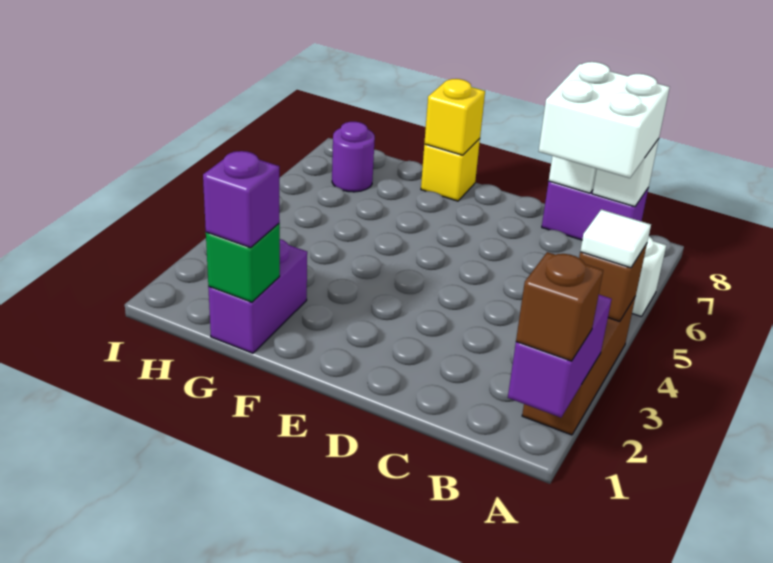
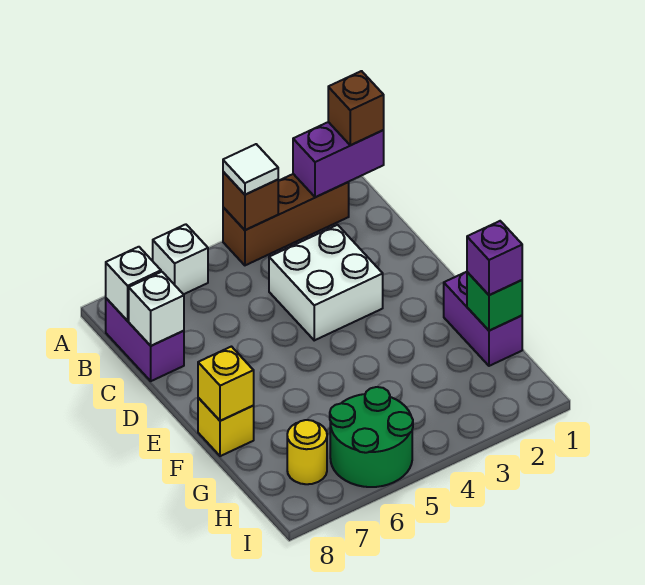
white brick B7:C8 level 3 -> white brick C3:D4 level 1
purple brick G1:G2 level 1 -> purple brick F1:G1 level 1
none -> green round brick H5:I6 level 1
purple round brick H7 level 1 -> yellow round brick H7 level 1

